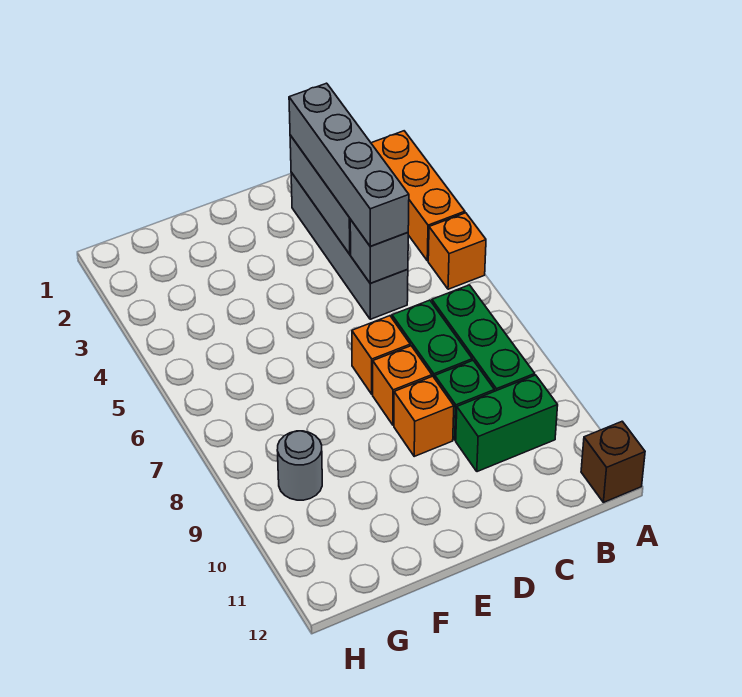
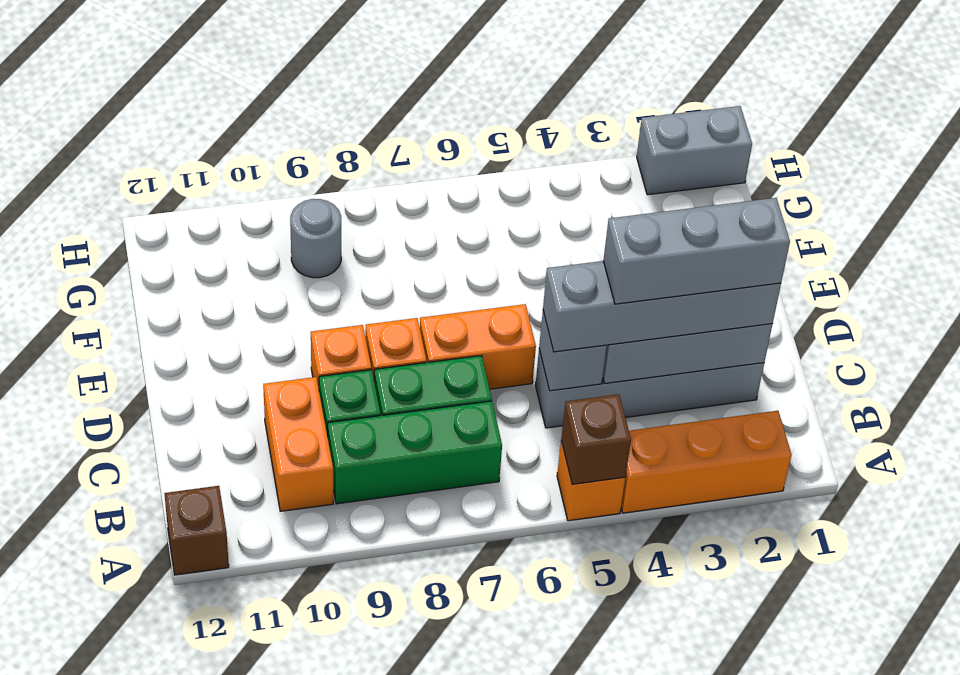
none -> brown brick A5 level 2
green brick B10:C10 level 1 -> orange brick B10:C10 level 1
none -> grey brick C2:C4 level 4
orange brick D7 level 1 -> orange brick D6:D7 level 1
none -> grey brick H1:H2 level 1

